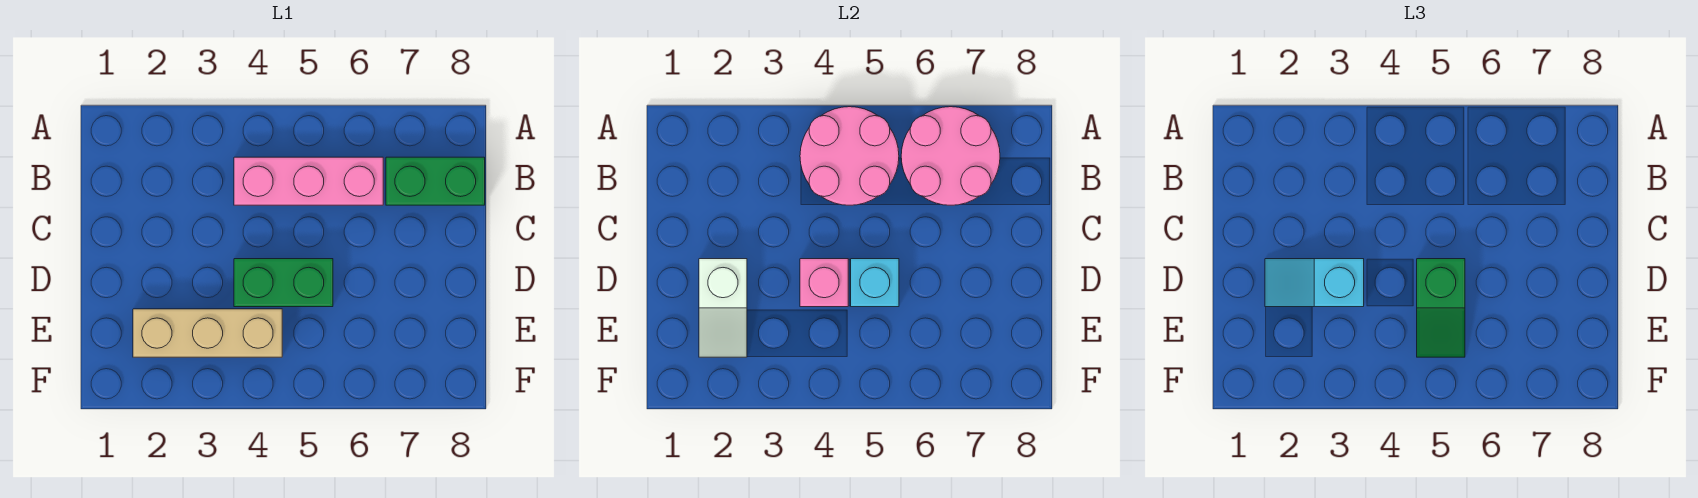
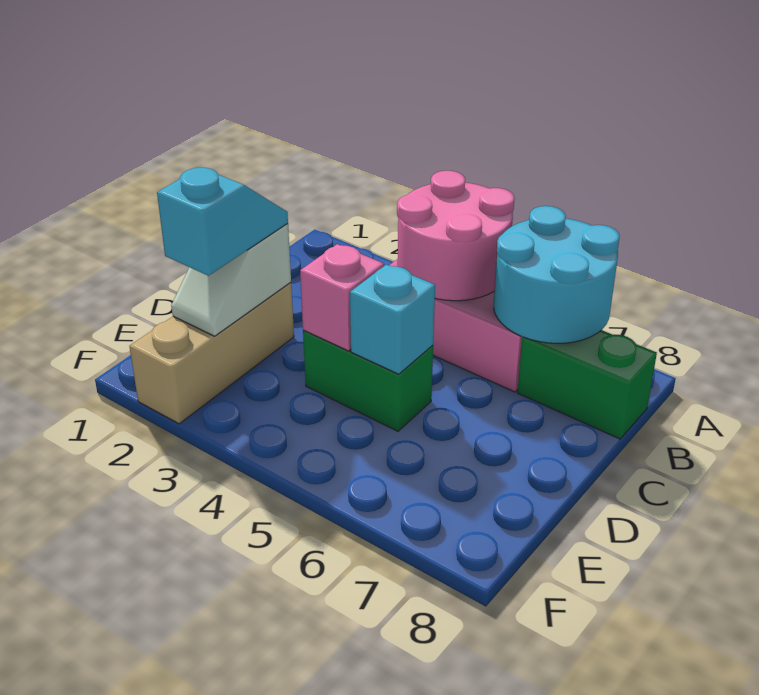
pink round brick A6:B7 level 2 -> cyan round brick A6:B7 level 2
cyan slope D2:D3 level 3 top 3 -> cyan slope D2:E2 level 3 top E
green slope D5:E5 level 3 top D -> none
tan brick E2:E4 level 1 -> tan brick D2:F2 level 1

